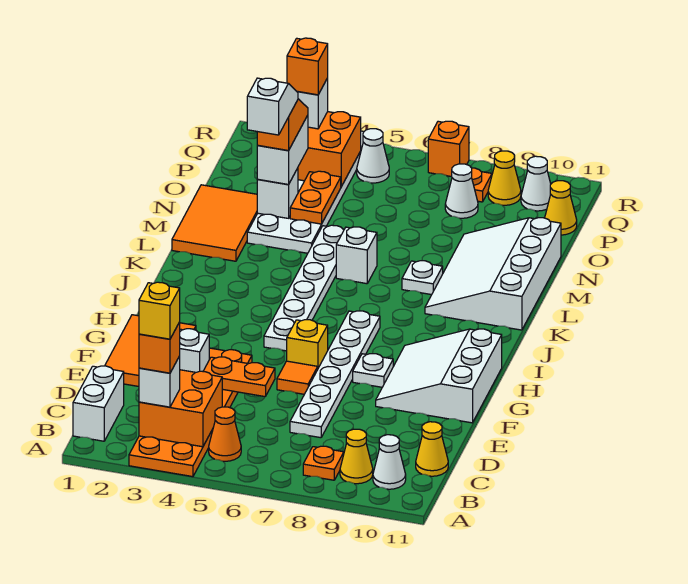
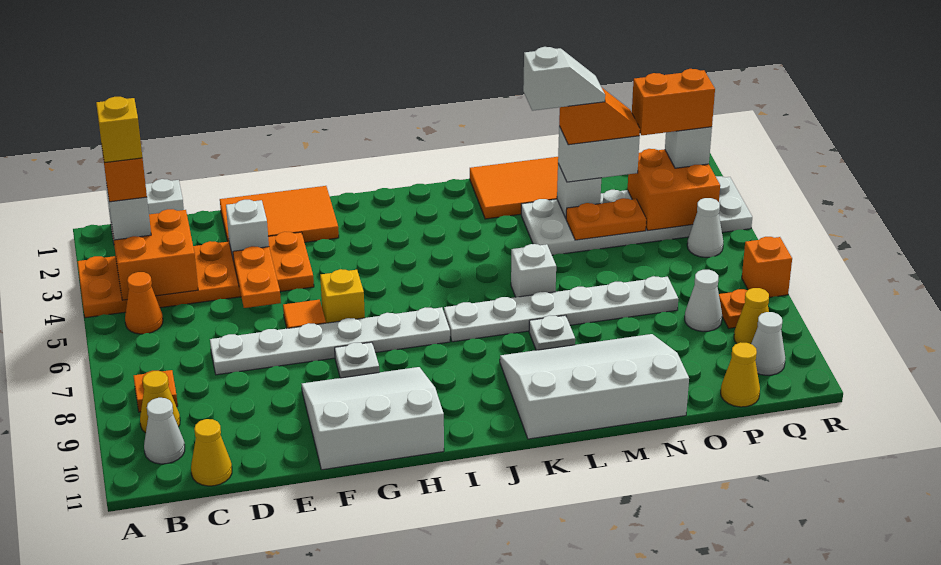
white plate H5:M5 level 1 -> white plate J7:O7 level 1
orange brick Q3 level 4 -> orange brick P3:Q3 level 4

